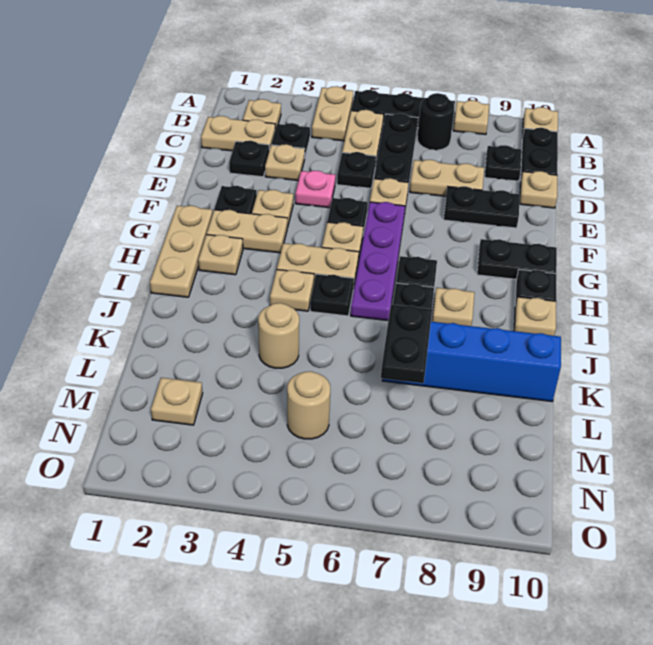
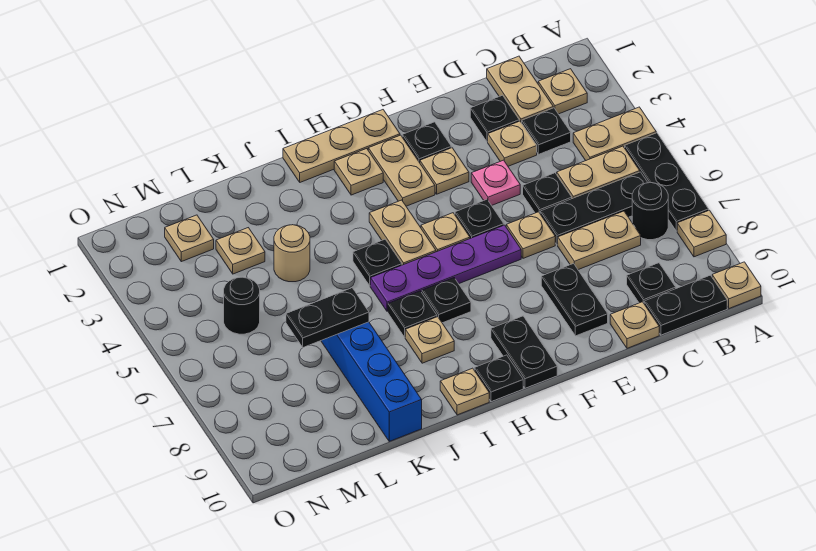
tan plate D7:D8 level 1 -> tan plate C7:D7 level 1
tan plate I4 level 1 -> tan plate L3 level 1
tan round brick M5 level 1 -> black round brick M5 level 1

